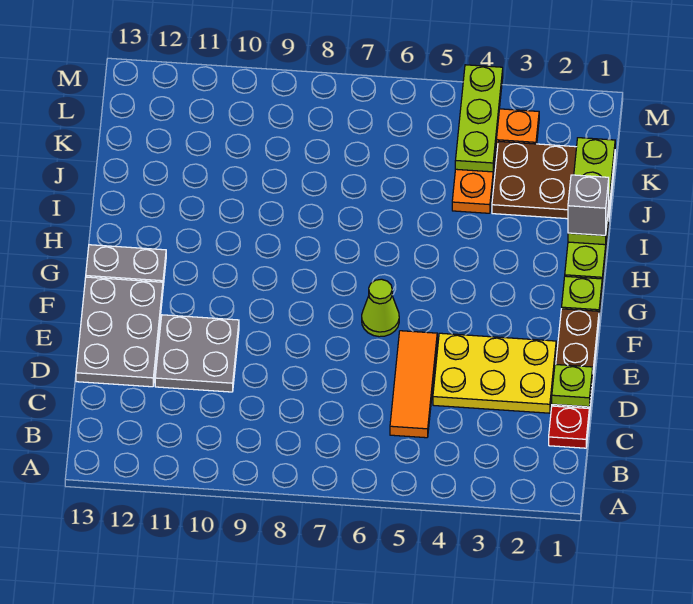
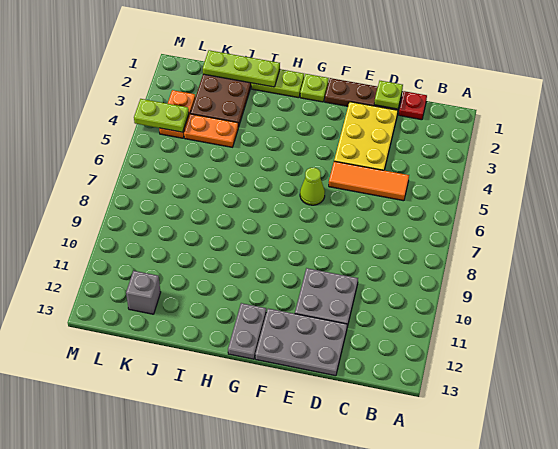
grey brick I1 level 3 -> grey brick K12 level 1
lime plate K4:M4 level 2 -> lime plate L4:M4 level 2

